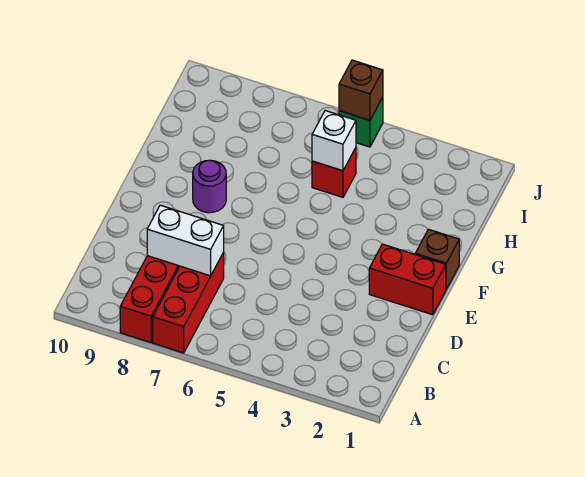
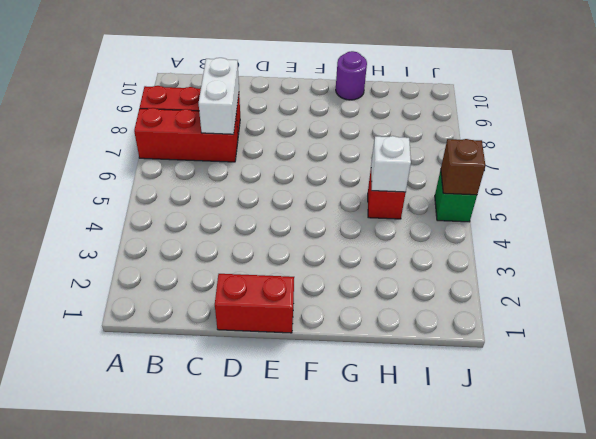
red brick E1:E2 level 1 -> red brick D1:E1 level 1
brown brick F1 level 1 -> none
purple round brick F8 level 1 -> purple round brick G10 level 1

